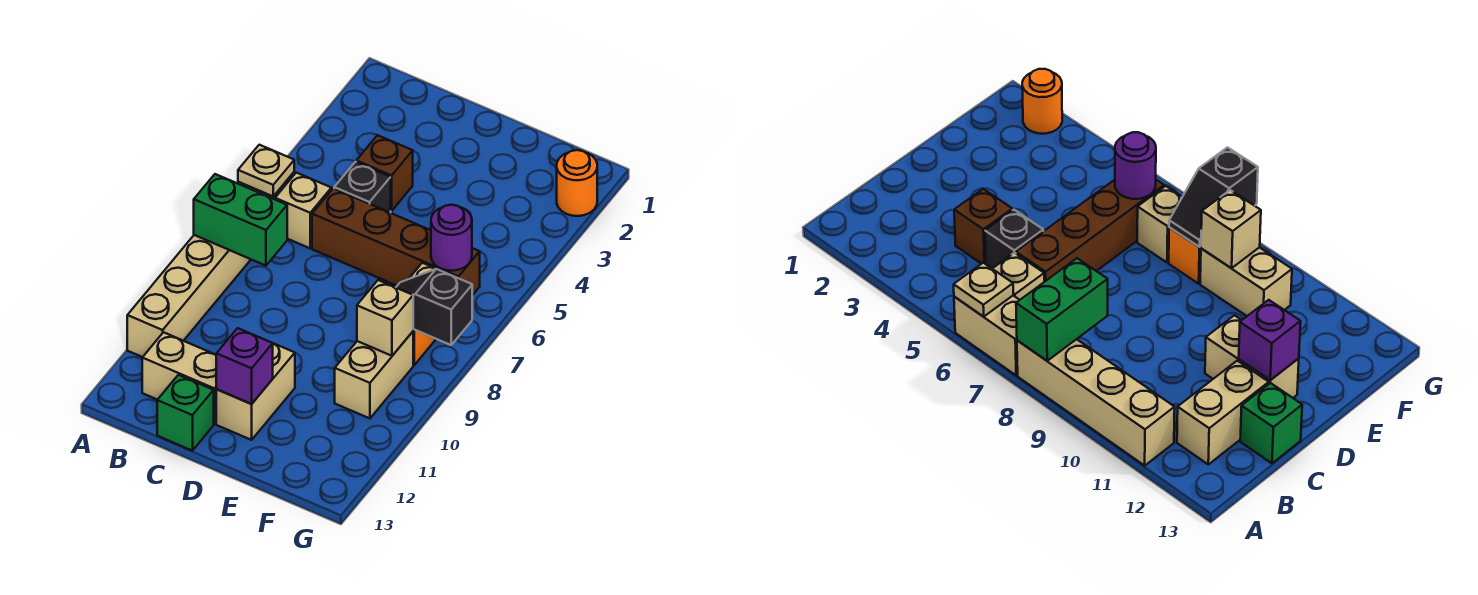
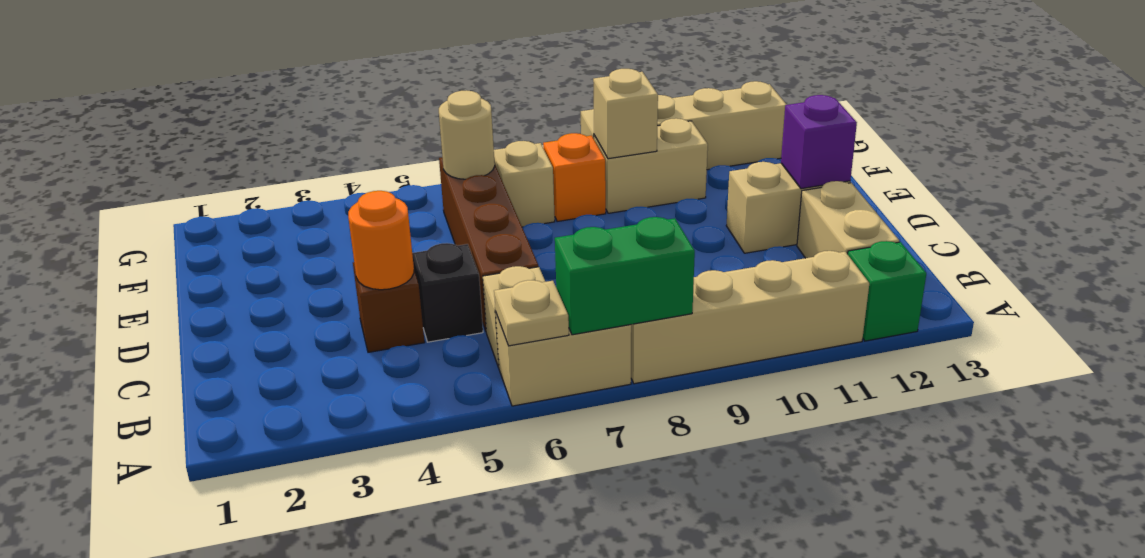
green brick A8:B8 level 2 -> green brick A7:A8 level 2
green brick C13 level 1 -> green brick A12 level 1
purple round brick F6 level 2 -> tan round brick F6 level 2
black slope F8:G8 level 2 top G -> none
orange round brick G2 level 1 -> orange round brick C4 level 2
none -> tan brick G9:G12 level 1

